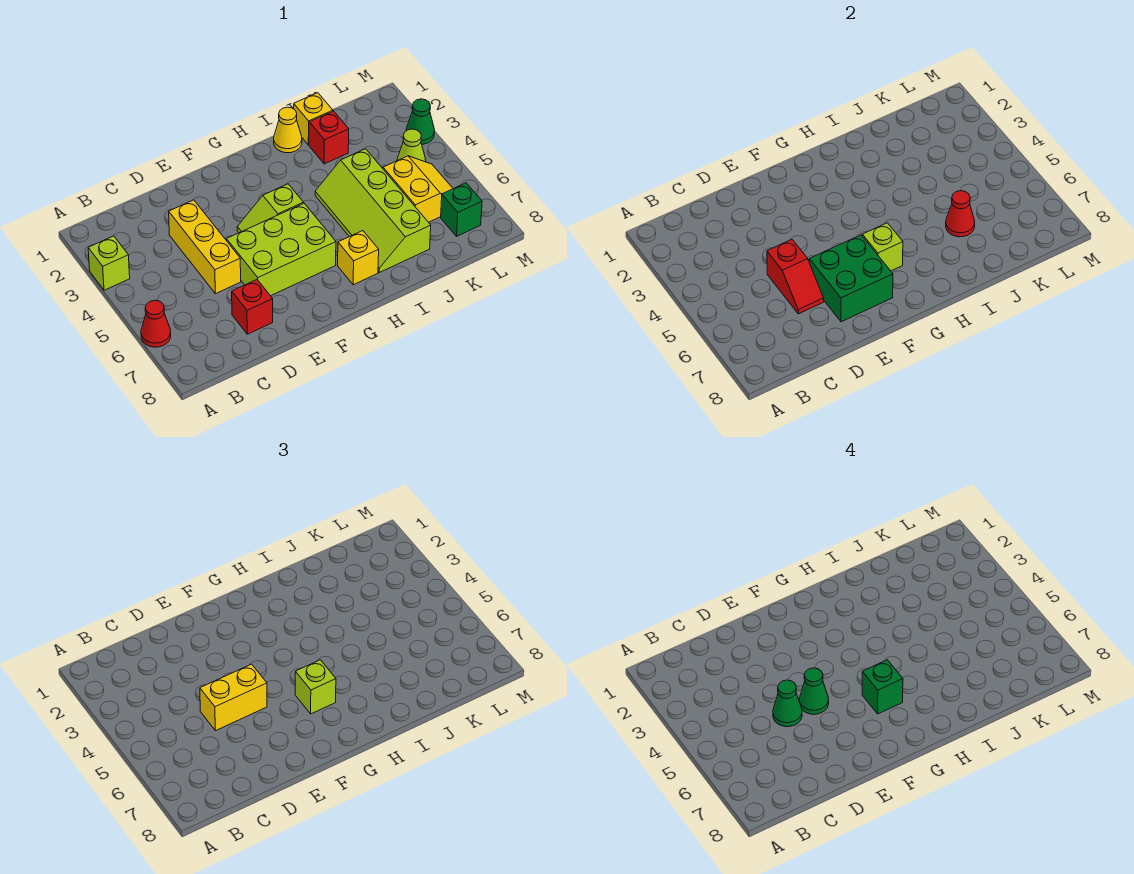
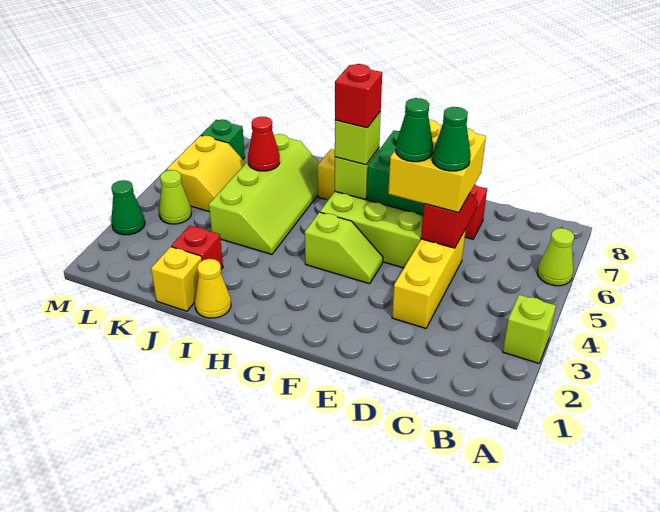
red cone A6 level 1 -> lime cone A6 level 1
yellow brick D5:E5 level 3 -> yellow brick D5:E6 level 3
green brick G6 level 4 -> red brick G6 level 4
yellow slope K5:L6 level 1 top K -> yellow slope K5:L6 level 1 top L

